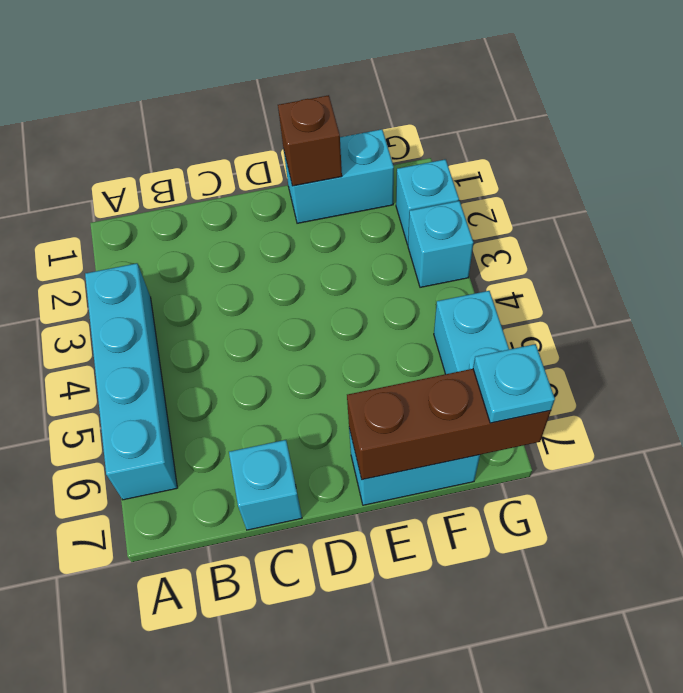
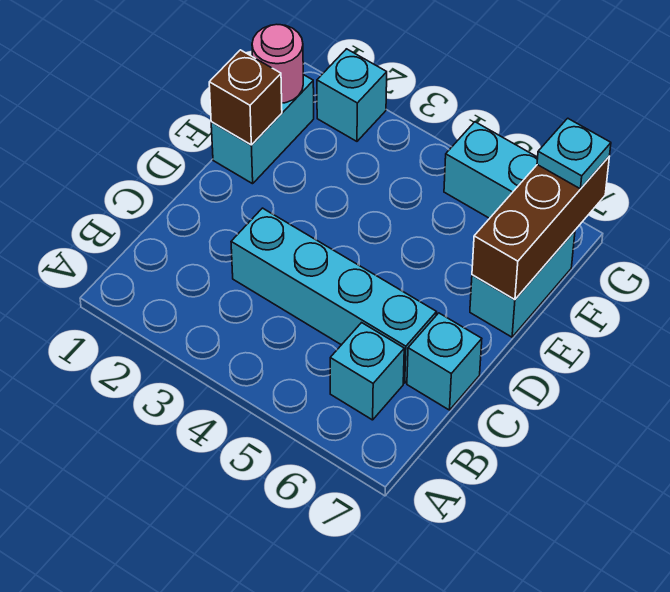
cyan brick A3:A6 level 1 -> cyan brick C3:C6 level 1
none -> pink round brick F1 level 2
cyan brick G3 level 1 -> cyan brick B6 level 1

